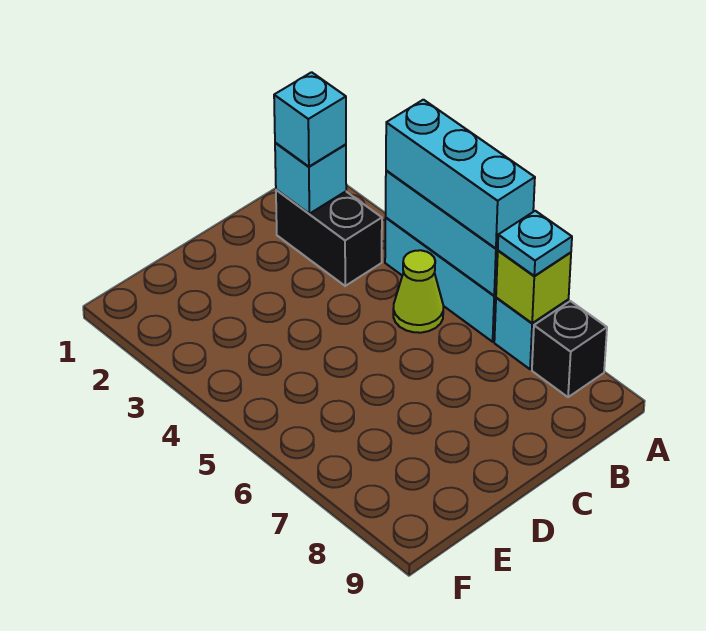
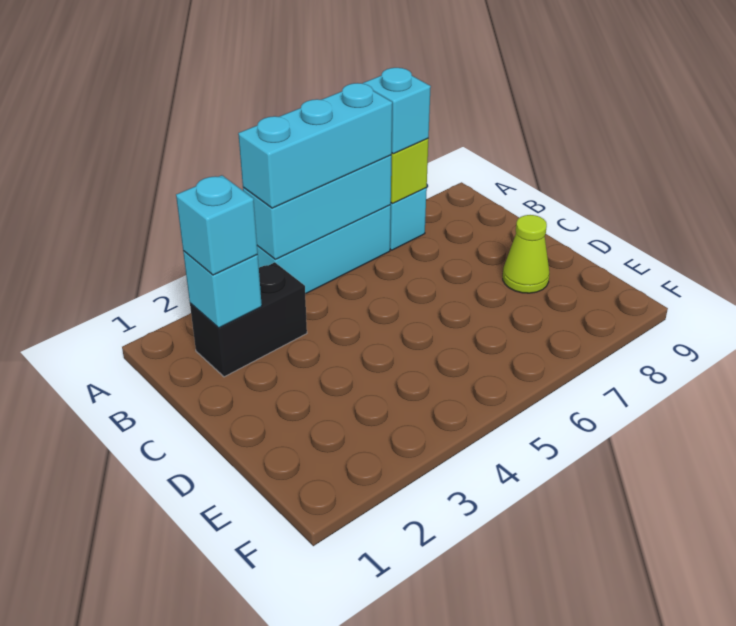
cyan plate A7 level 3 -> cyan brick A7 level 3
black brick A8 level 1 -> none
lime cone B5 level 1 -> lime cone D8 level 1

